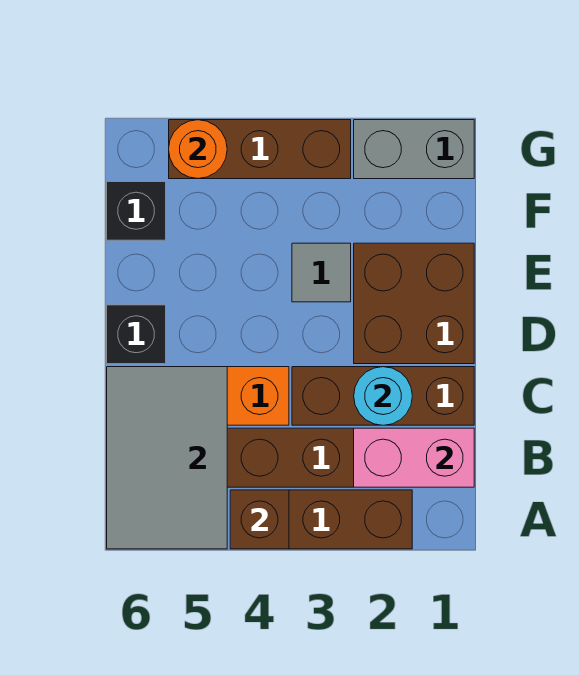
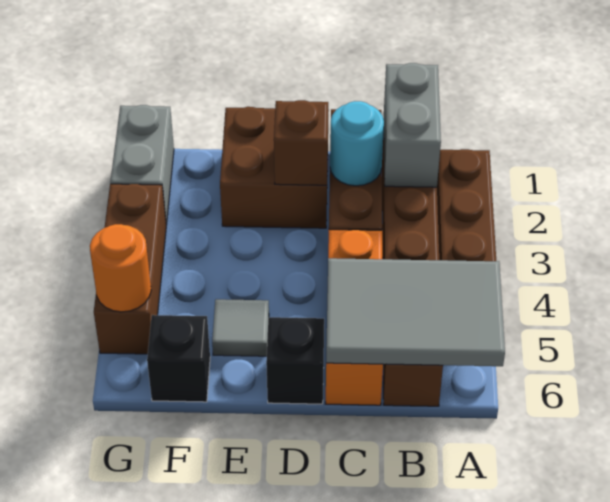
brown brick A4 level 2 -> brown brick D2 level 2
pink brick B1:B2 level 2 -> grey brick B1:B2 level 2
grey tile E3 level 1 -> grey tile E5 level 1

